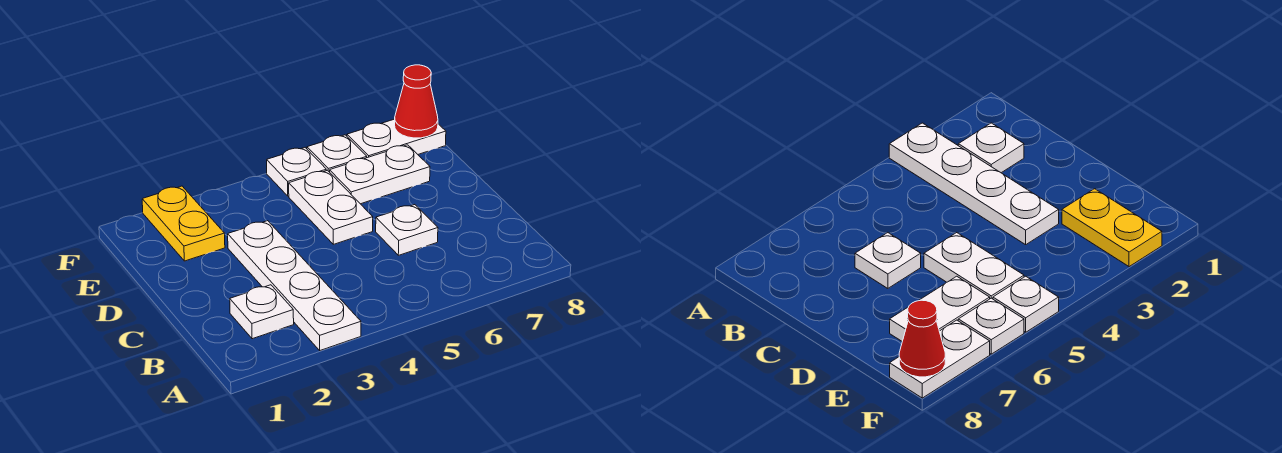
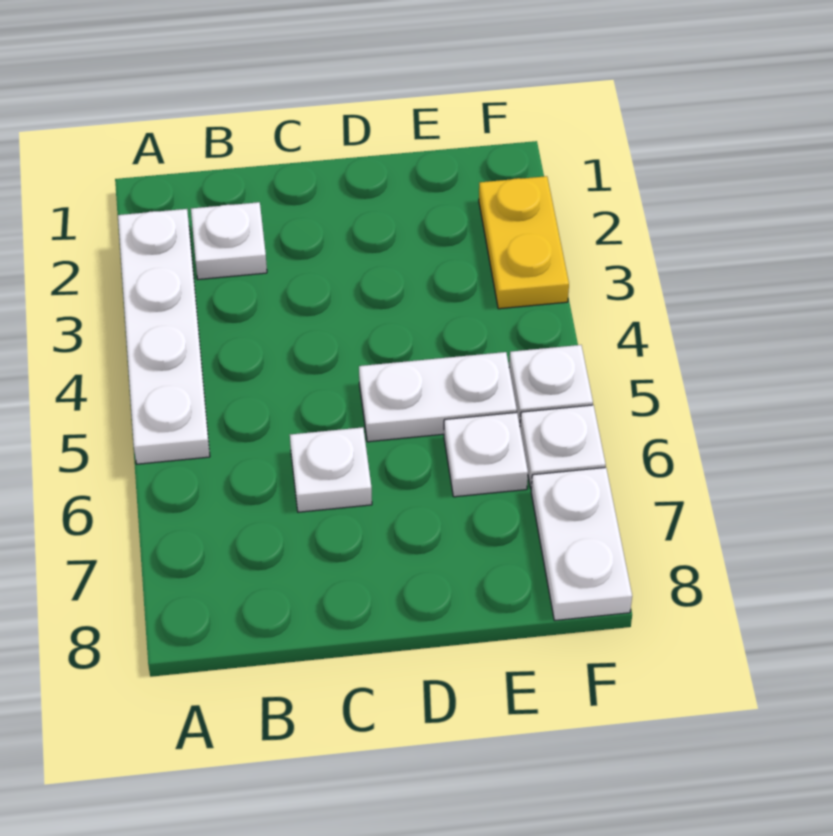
white plate A3:D3 level 1 -> white plate A2:A5 level 1
yellow plate E2:F2 level 1 -> yellow plate F2:F3 level 1
white plate E6:E7 level 1 -> white plate E6 level 1
red cone F8 level 2 -> none

